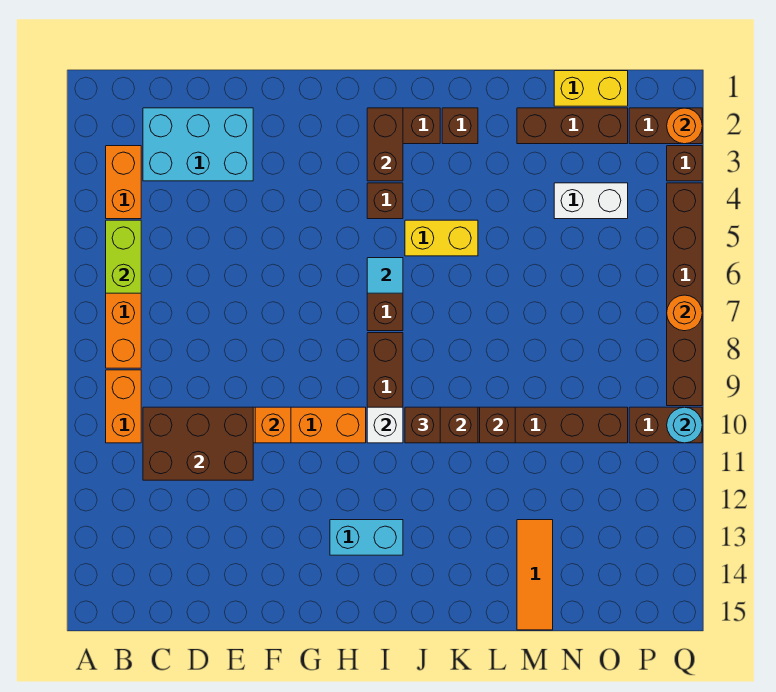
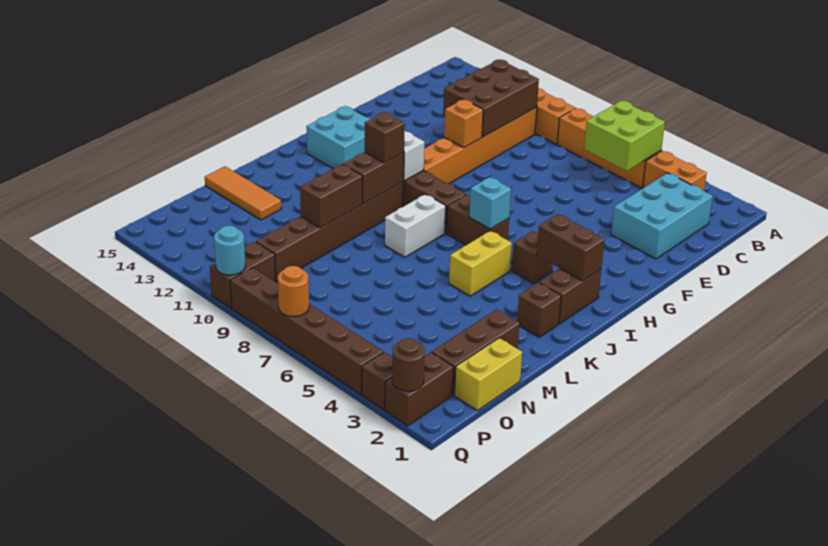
lime brick B5:B6 level 2 -> lime brick B5:C6 level 2
cyan brick H13:I13 level 1 -> cyan brick H13:I14 level 1
cyan tile I6 level 2 -> cyan brick I6 level 2
brown brick L10 level 2 -> brown brick L10:M10 level 2
white brick N4:O4 level 1 -> white brick J8:K8 level 1
orange round brick Q2 level 2 -> brown round brick Q2 level 2

